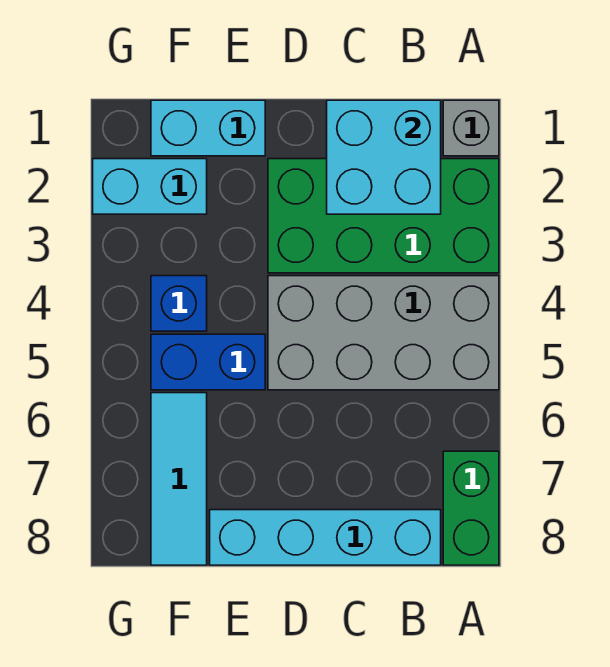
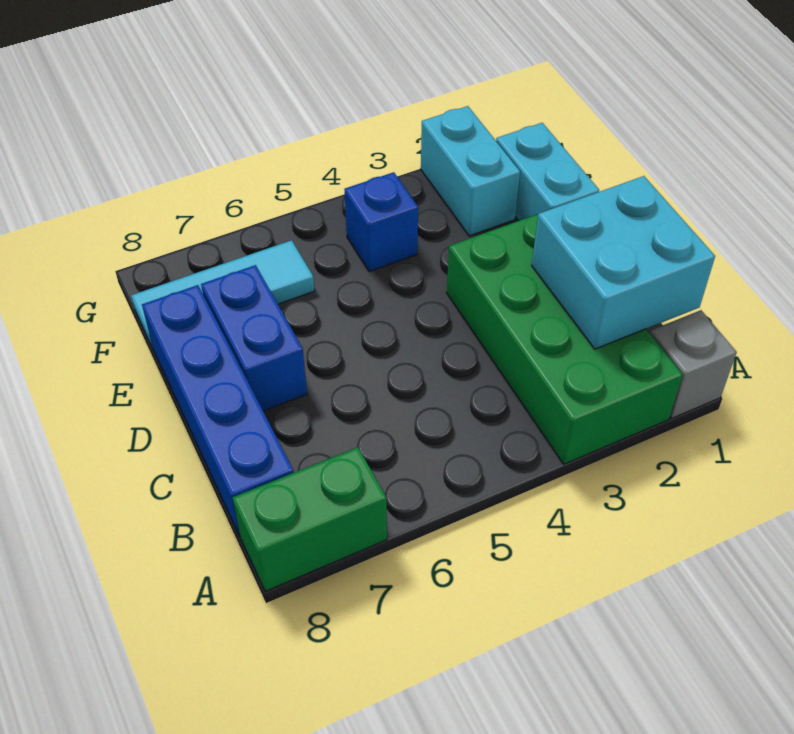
grey brick A4:D5 level 1 -> none
cyan brick B8:E8 level 1 -> blue brick B8:E8 level 1
blue brick E5:F5 level 1 -> blue brick D7:E7 level 1

